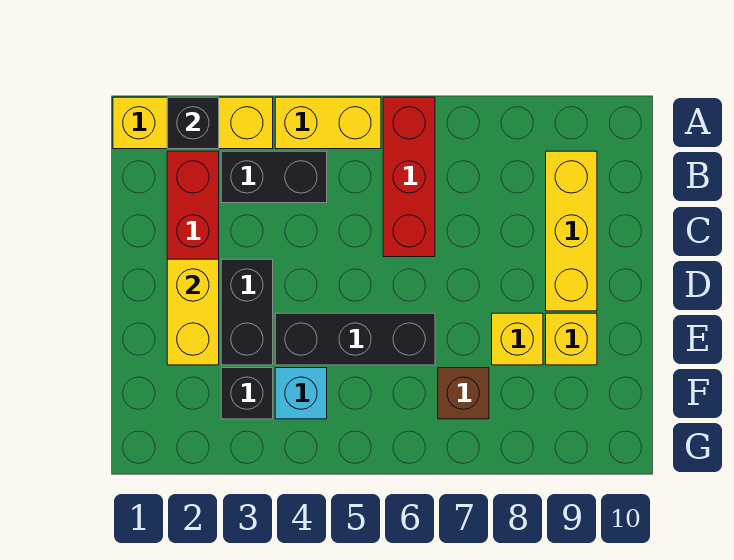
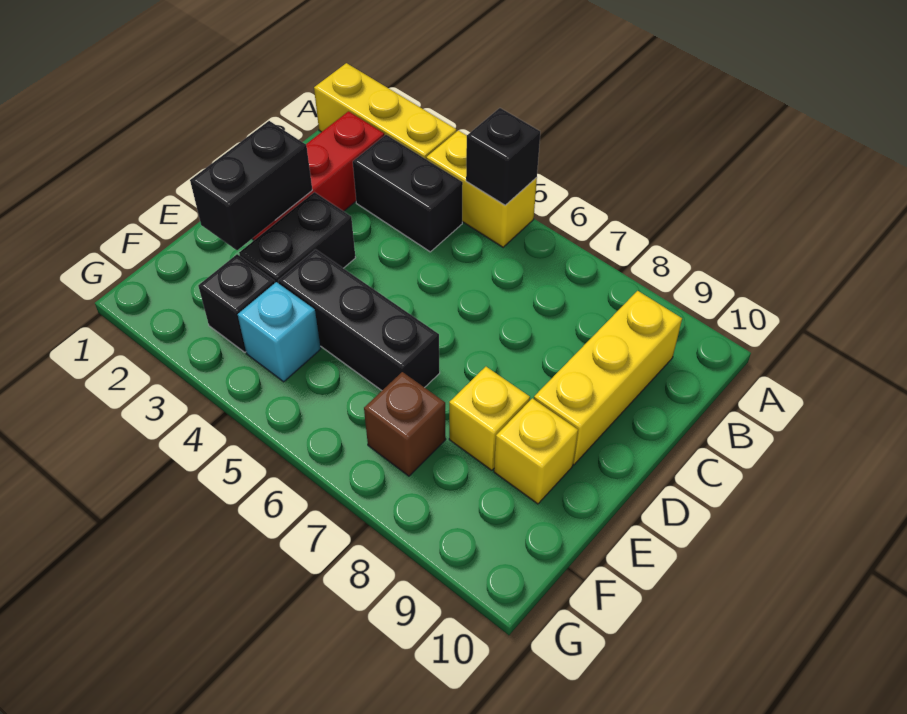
black brick A2 level 2 -> black brick A5 level 2
red brick A6:C6 level 1 -> none
yellow brick D2:E2 level 2 -> black brick D2:E2 level 2

